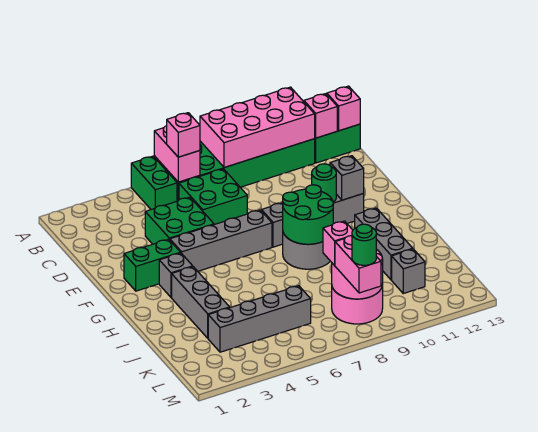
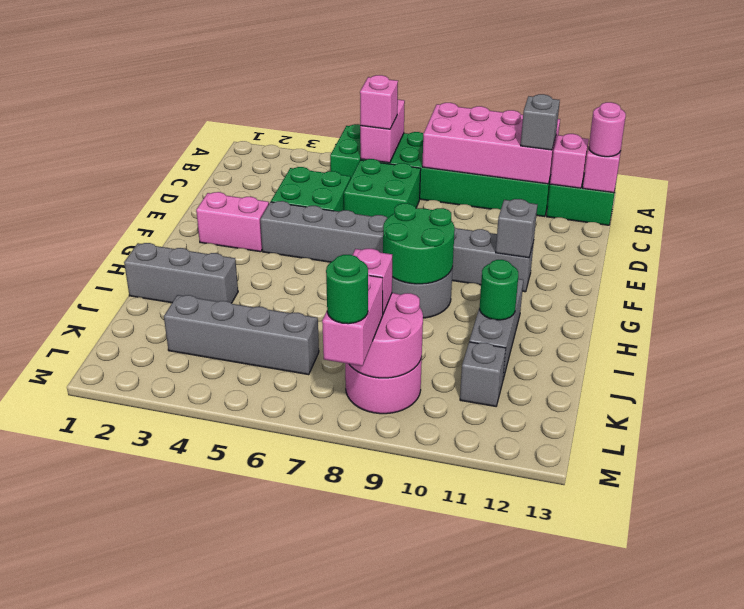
none -> pink round brick B13 level 3
green brick F2:F3 level 1 -> pink brick F2:F3 level 1
green round brick F10 level 2 -> green round brick I11 level 2
grey brick G3 level 1 -> grey brick B11 level 3
grey brick H3:J3 level 1 -> grey brick I1:I3 level 1

